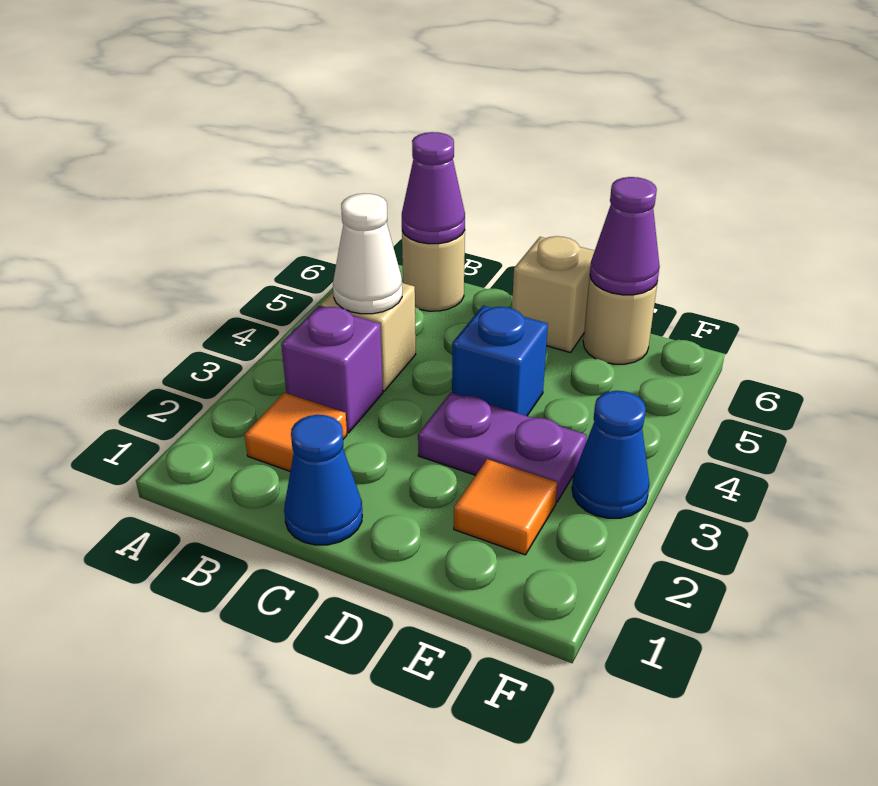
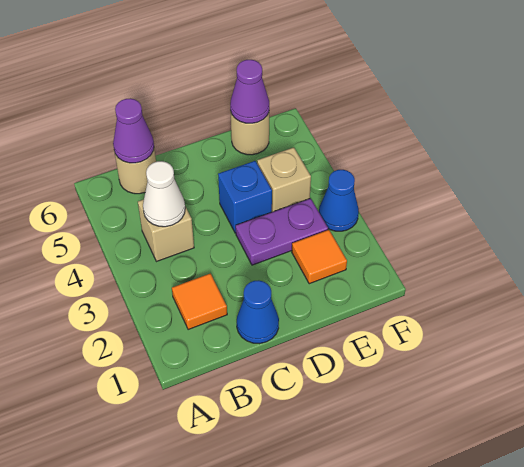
purple brick B3 level 1 -> none
tan brick D6 level 1 -> tan brick E4 level 1

